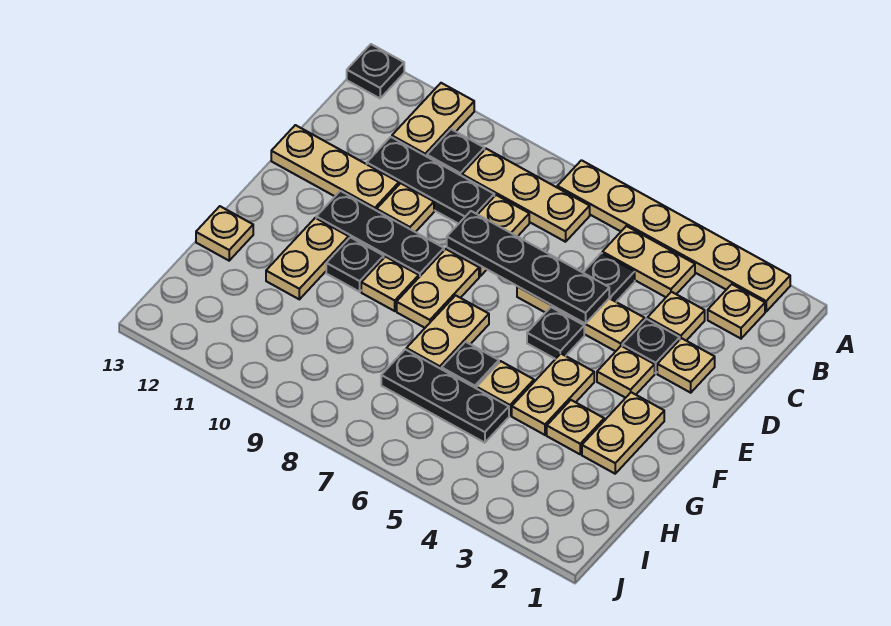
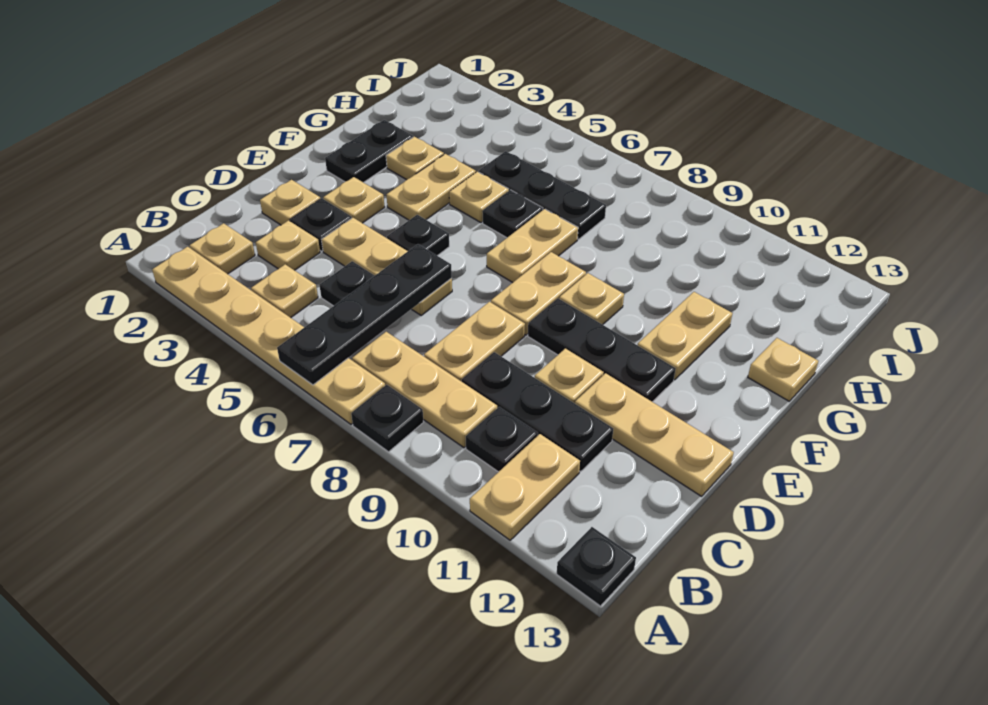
tan plate B4:B5 level 1 -> tan plate B4 level 1
black plate D5:D8 level 2 -> black plate A6:D6 level 2
tan plate F2:G2 level 1 -> black plate F2:G2 level 1
black plate F10 level 1 -> black plate A8 level 1

